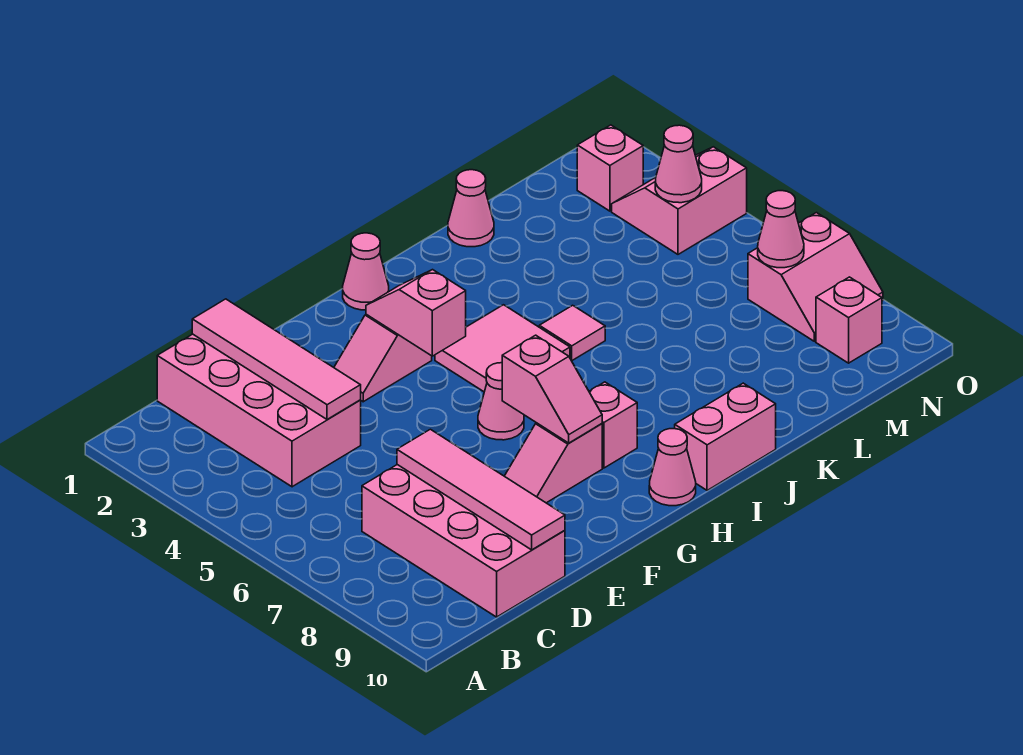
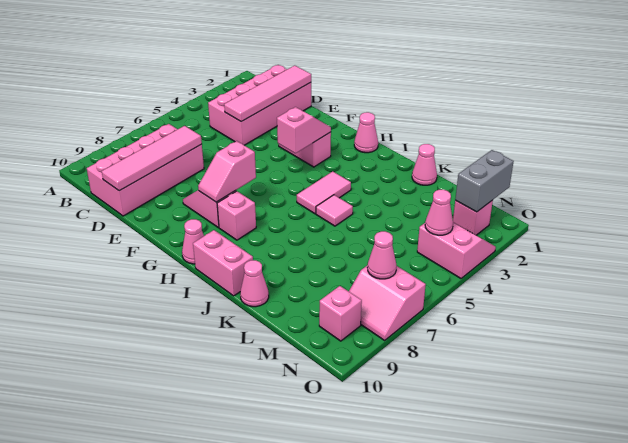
pink cone G6 level 1 -> pink cone K10 level 1
pink tile H4:I5 level 1 -> pink tile I4:I5 level 1
none -> grey brick N1:N2 level 2

